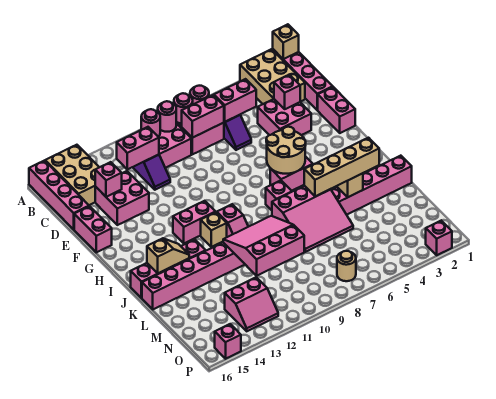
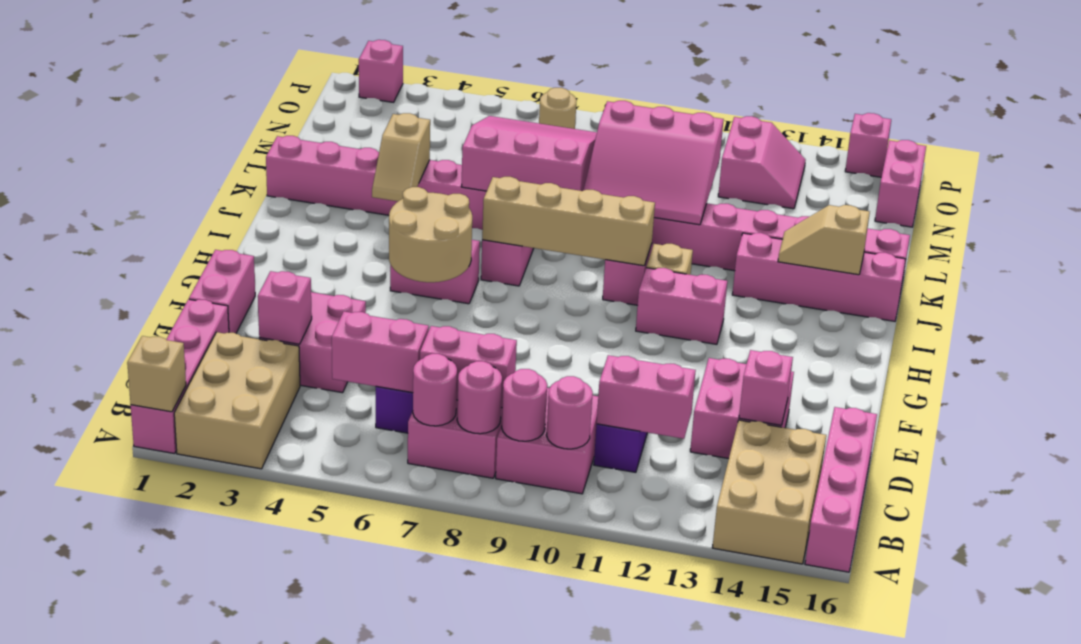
pink brick E16:F16 level 1 -> pink brick N16:O16 level 1
tan brick K3:K6 level 3 -> tan brick I7:I10 level 2
pink slope N12:O13 level 1 top N -> pink slope N12:O13 level 1 top 12

